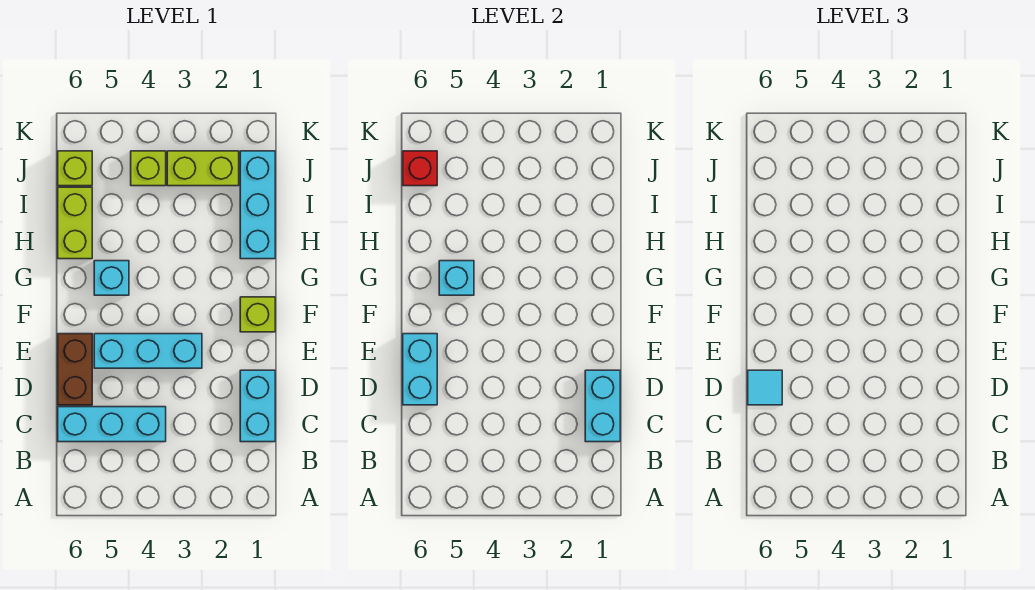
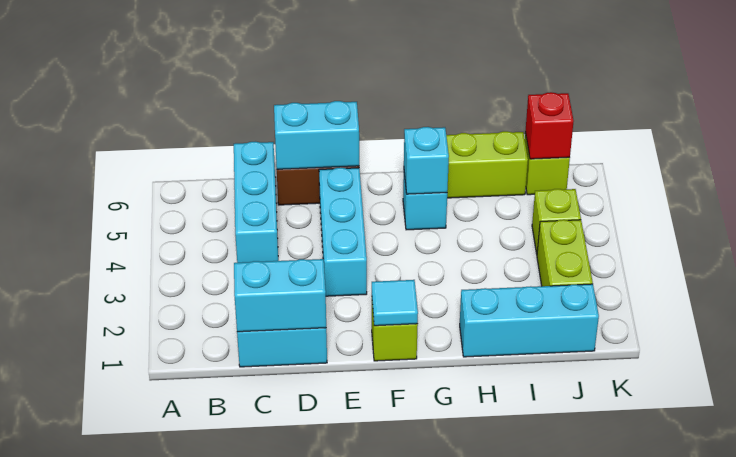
cyan tile D6 level 3 -> cyan tile F1 level 2

